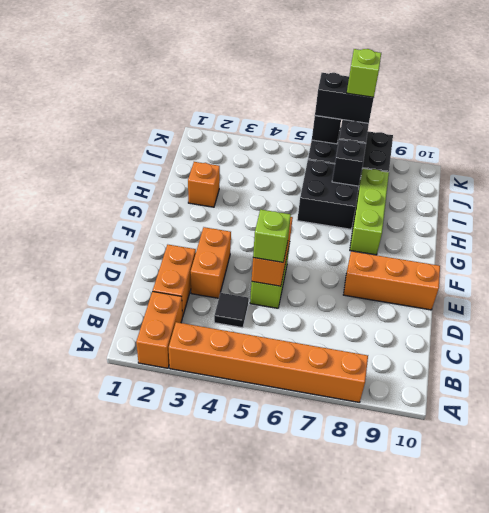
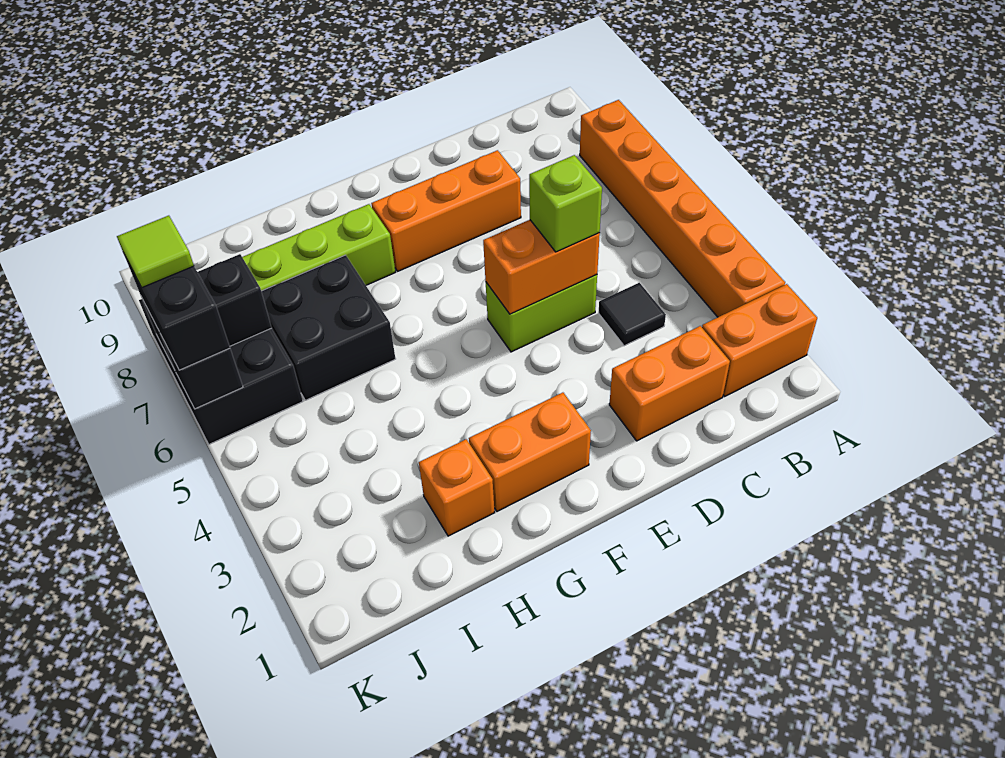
orange brick D3:E3 level 1 -> orange brick F2:G2 level 1
orange brick E8:E10 level 1 -> orange brick D8:F8 level 1
black brick I7 level 2 -> none
lime brick K7 level 4 -> lime tile K7 level 4

